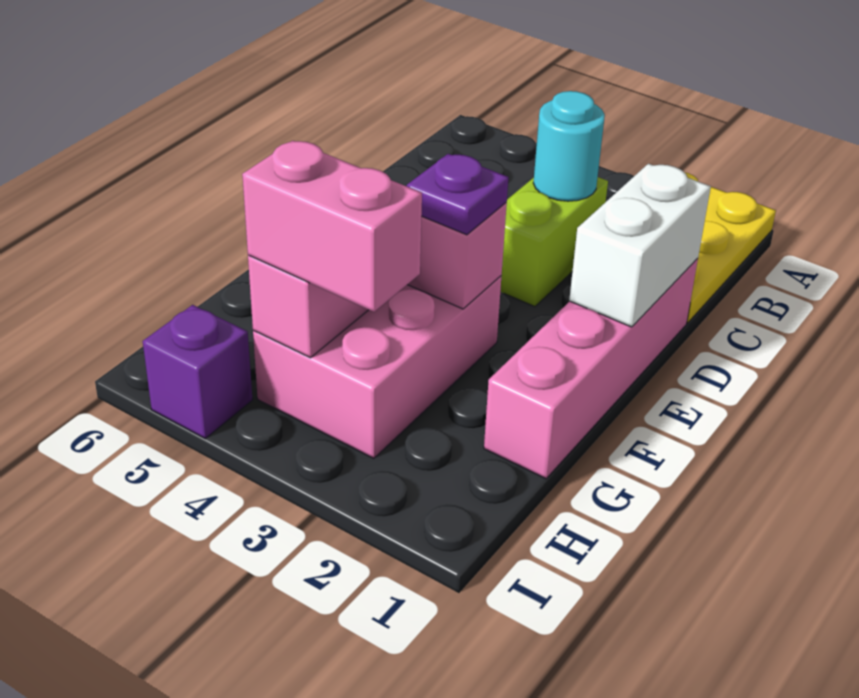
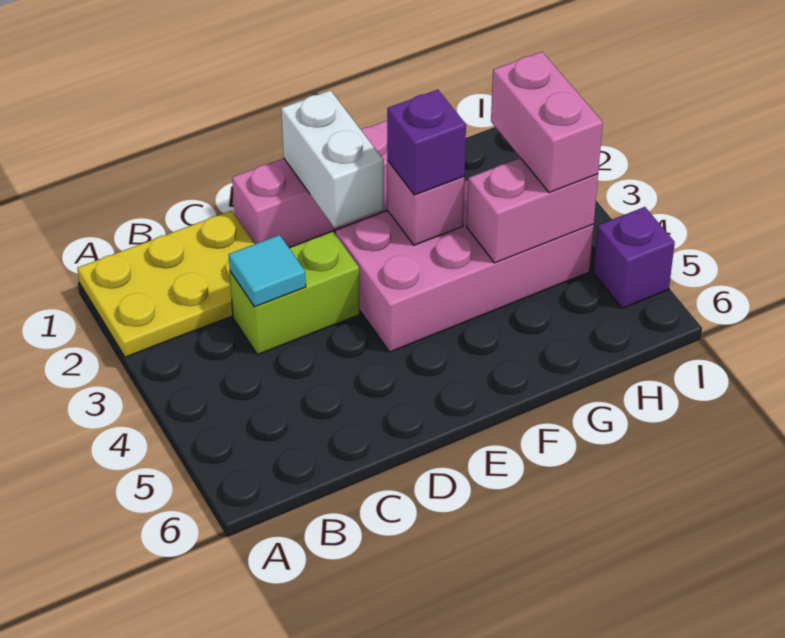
cyan round brick C3 level 2 -> cyan tile C3 level 2
white brick D1:E1 level 2 -> white brick E1:E2 level 2
pink brick F3:H4 level 1 -> pink brick E3:H4 level 1
purple plate F3 level 3 -> purple brick F3 level 3

